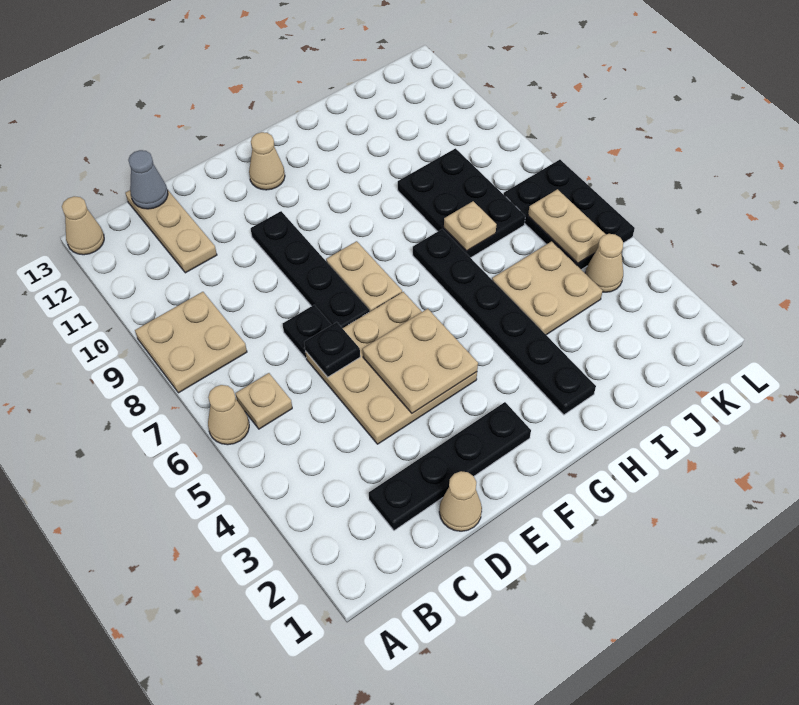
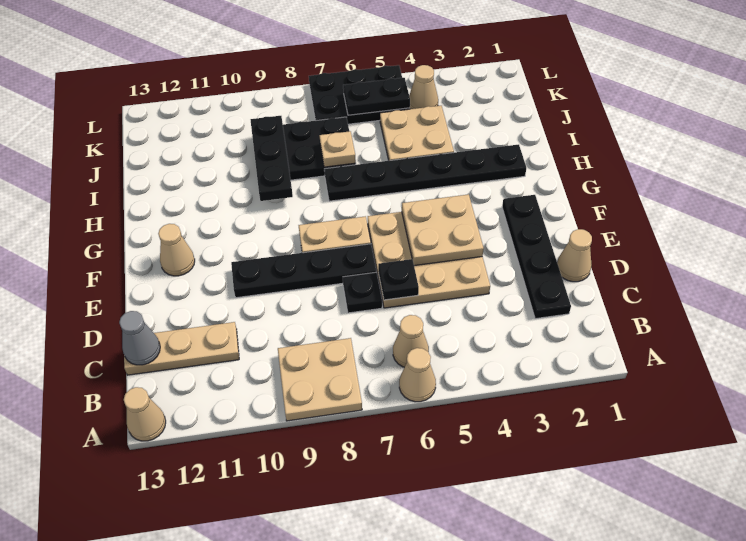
tan plate B6 level 1 -> tan cone B6 level 1
none -> black plate H9:J9 level 2
tan plate K5:K6 level 2 -> black plate K5:K6 level 2

